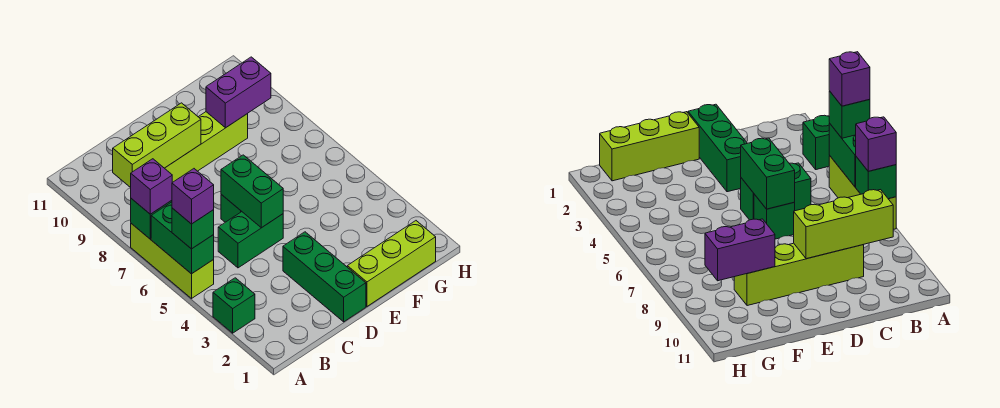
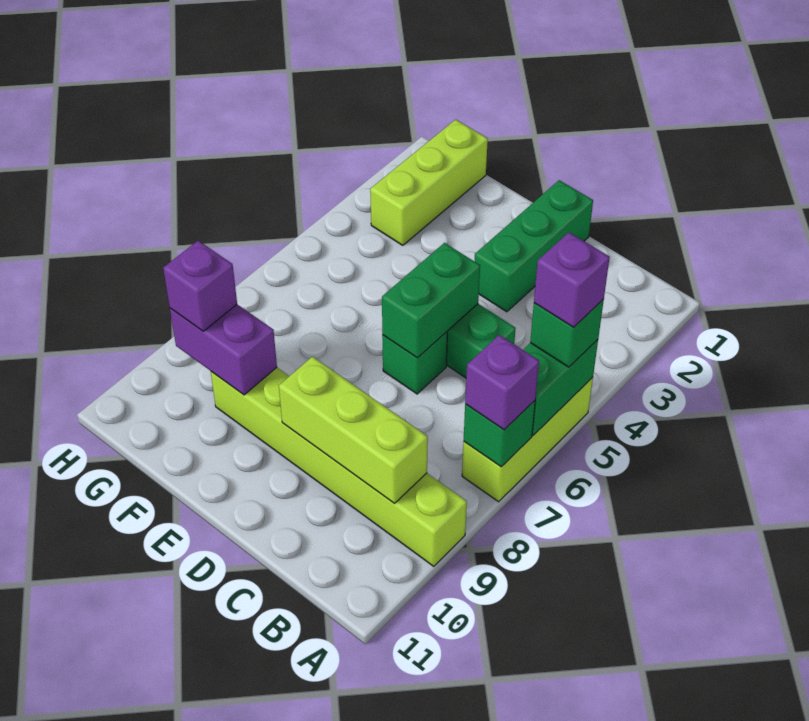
green brick A3 level 1 -> none
lime brick C9:F9 level 1 -> lime brick A9:F9 level 1
lime brick E1:G1 level 1 -> lime brick G1:G3 level 1
none -> purple brick G9 level 3

